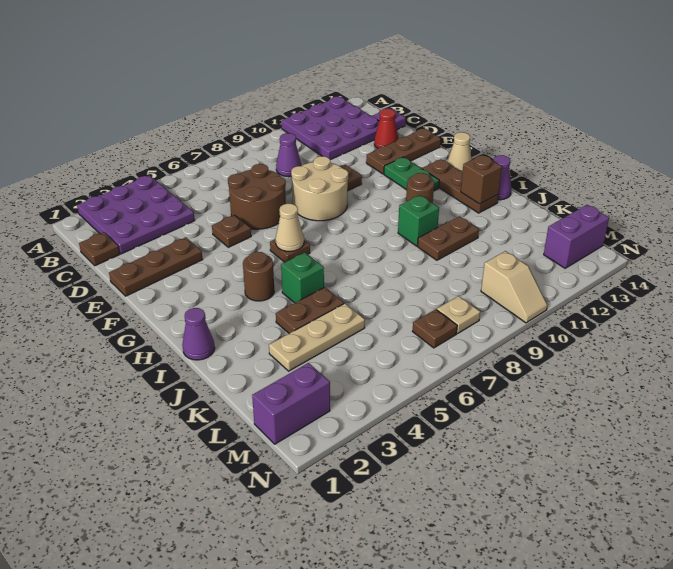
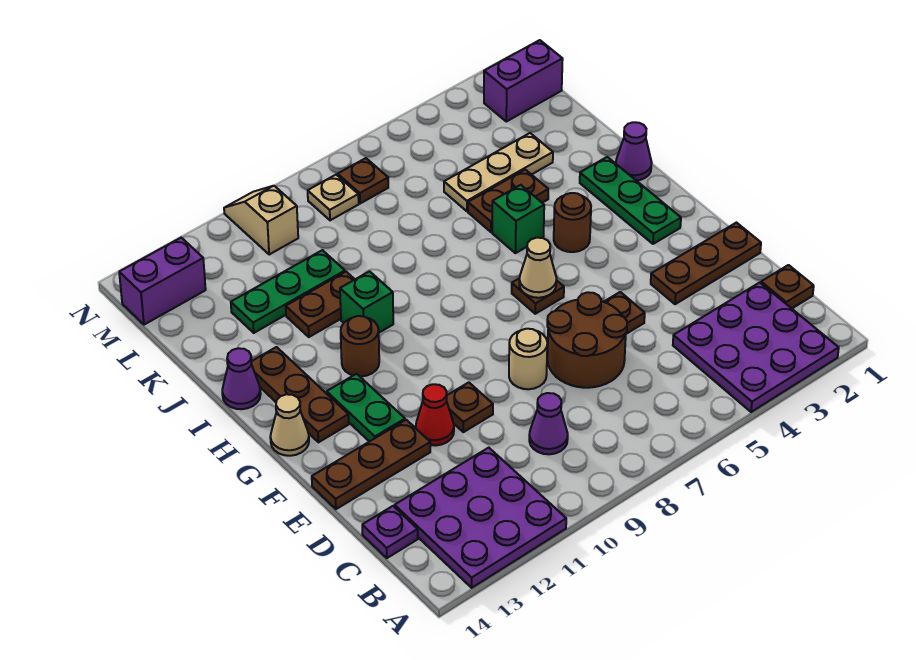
red cone D13 level 1 -> red cone E11 level 1
tan round brick E8:F9 level 1 -> tan round brick E8 level 1
none -> green plate G2:I2 level 1
brown brick I13 level 2 -> none
none -> green plate K10:K12 level 1

